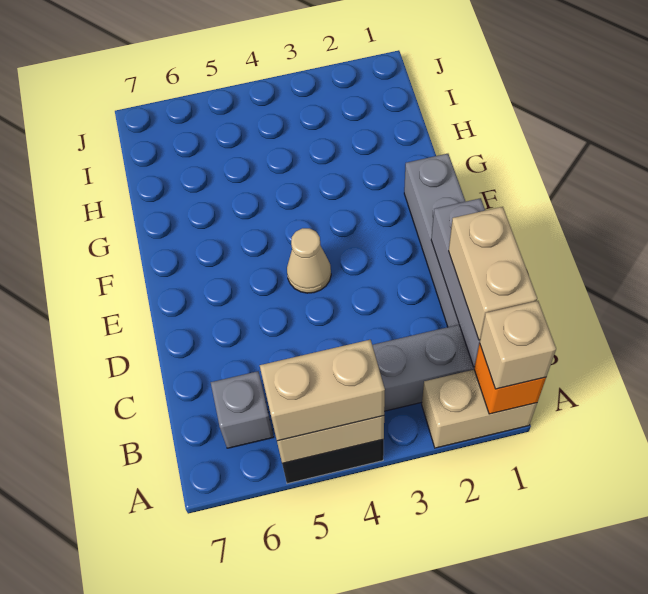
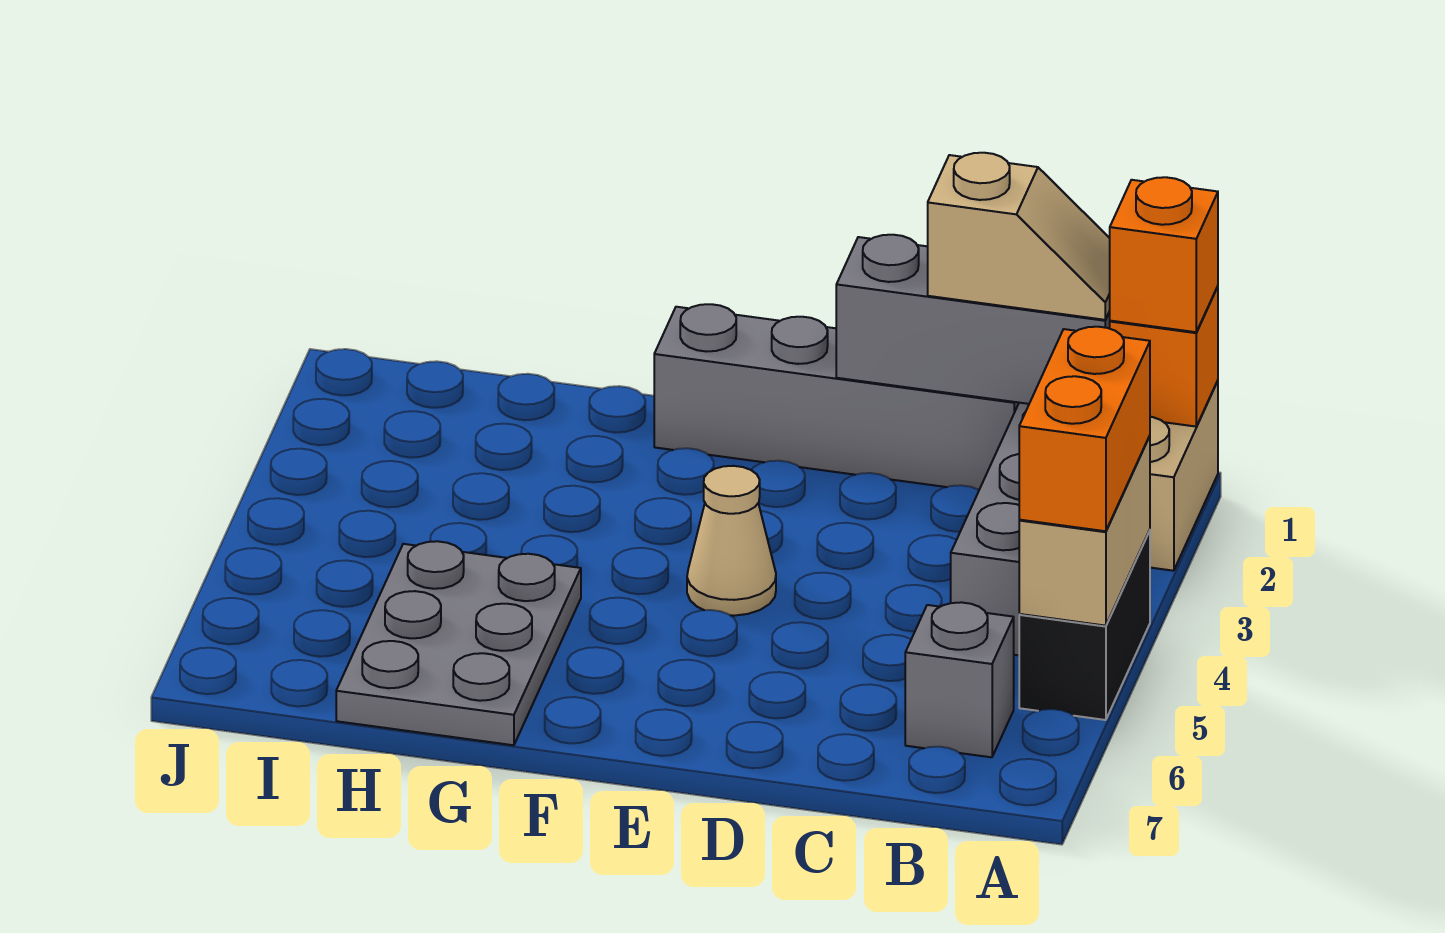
tan brick A1 level 3 -> orange brick A1 level 3
tan brick A4:A5 level 3 -> orange brick A4:A5 level 3
tan brick B1:C1 level 3 -> tan slope B1:C1 level 3 top C
none -> grey plate G5:H7 level 1

